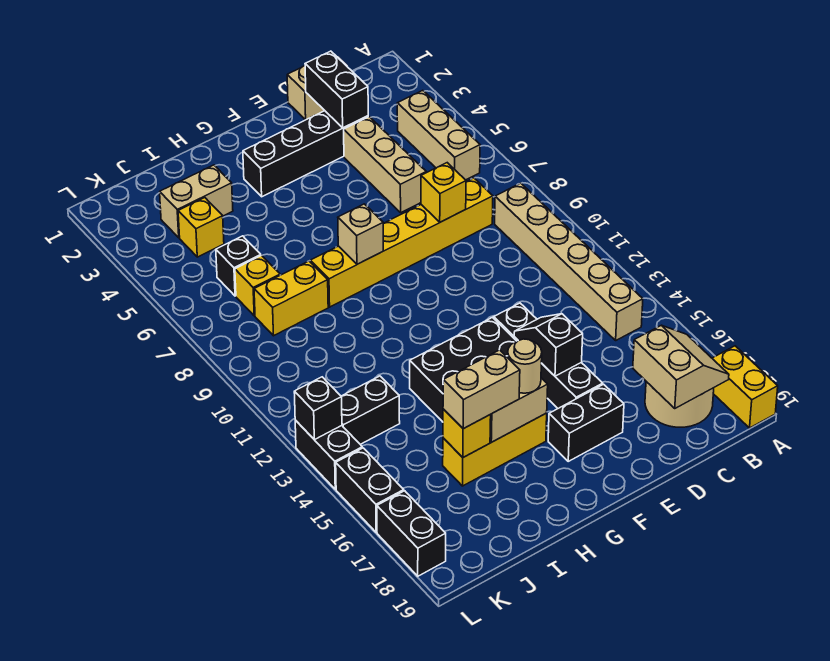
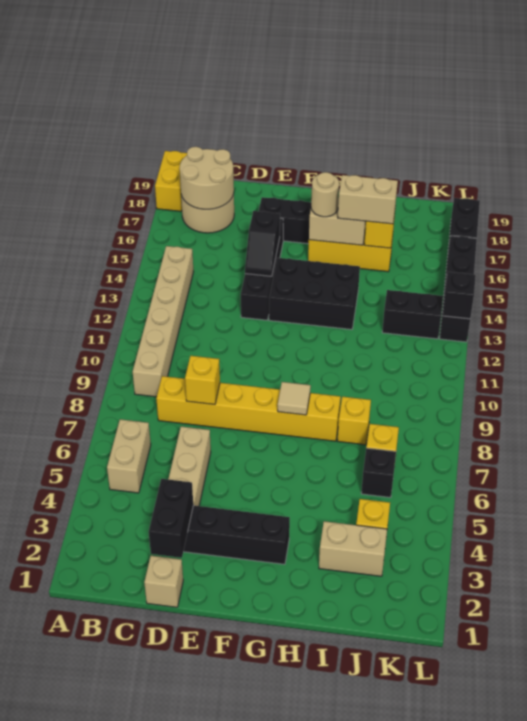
tan brick B4:B6 level 1 -> tan brick B5:B6 level 1
tan slope B17:C18 level 2 top C -> tan round brick B17:C18 level 2
tan brick G8 level 2 -> tan tile G8 level 2
yellow brick I8:J8 level 1 -> yellow brick I8 level 1

